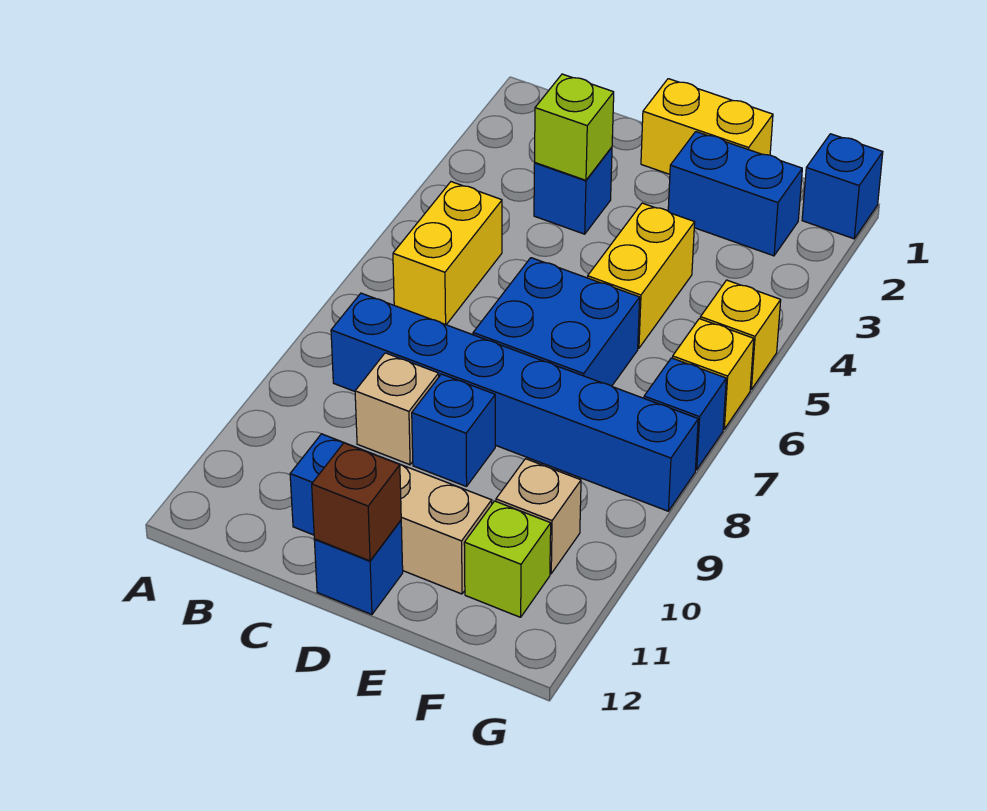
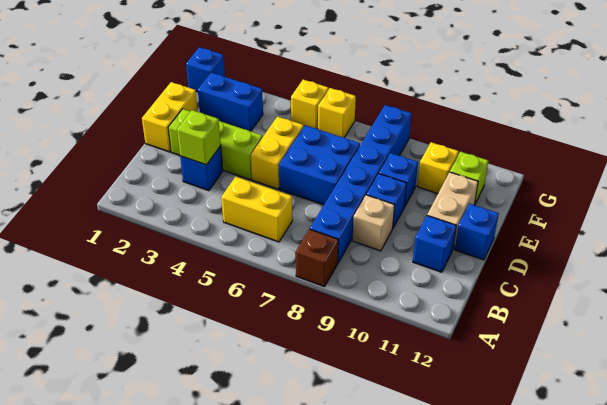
none -> lime brick D2:D4 level 1
brown brick D12 level 2 -> brown brick A8 level 1
blue brick E2:F2 level 1 -> blue brick F2:F3 level 1
yellow brick E4:E5 level 1 -> yellow brick D5:E5 level 1
tan brick F10 level 1 -> yellow brick F10 level 1
blue brick G7 level 1 -> blue brick E9 level 1

